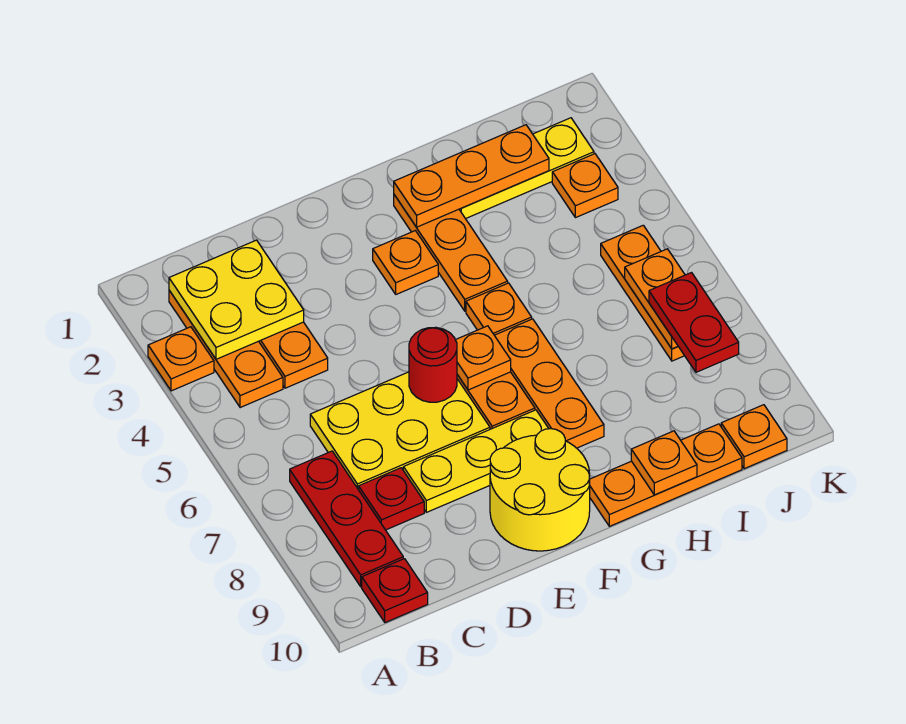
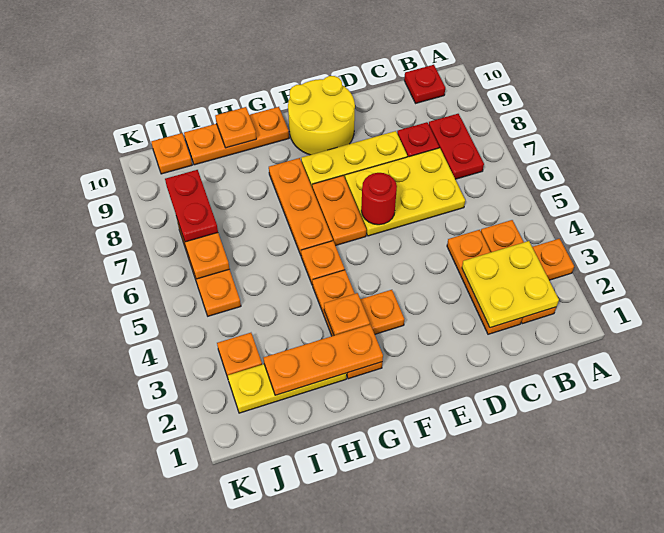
red plate B7:B9 level 1 -> red plate B7:B8 level 1
orange plate F6 level 2 -> orange plate G3 level 2

